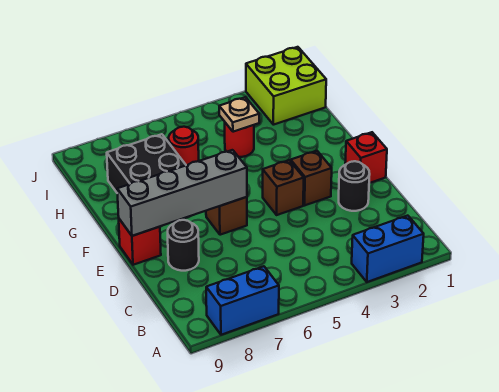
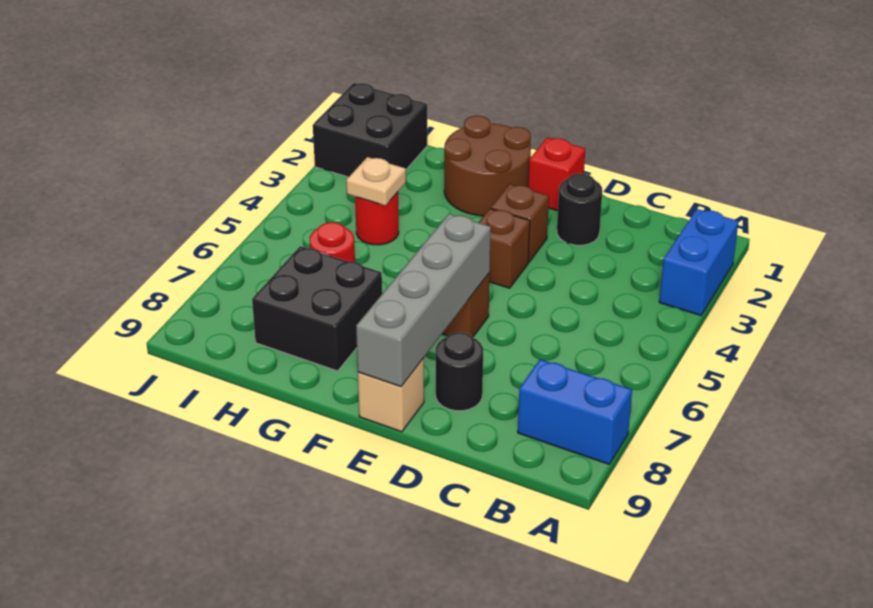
blue brick A7:A8 level 1 -> blue brick A8:B8 level 1
red brick E9 level 1 -> tan brick E9 level 1
none -> brown round brick F1:G2 level 1
lime brick I1:J2 level 1 -> black brick I1:J2 level 1

